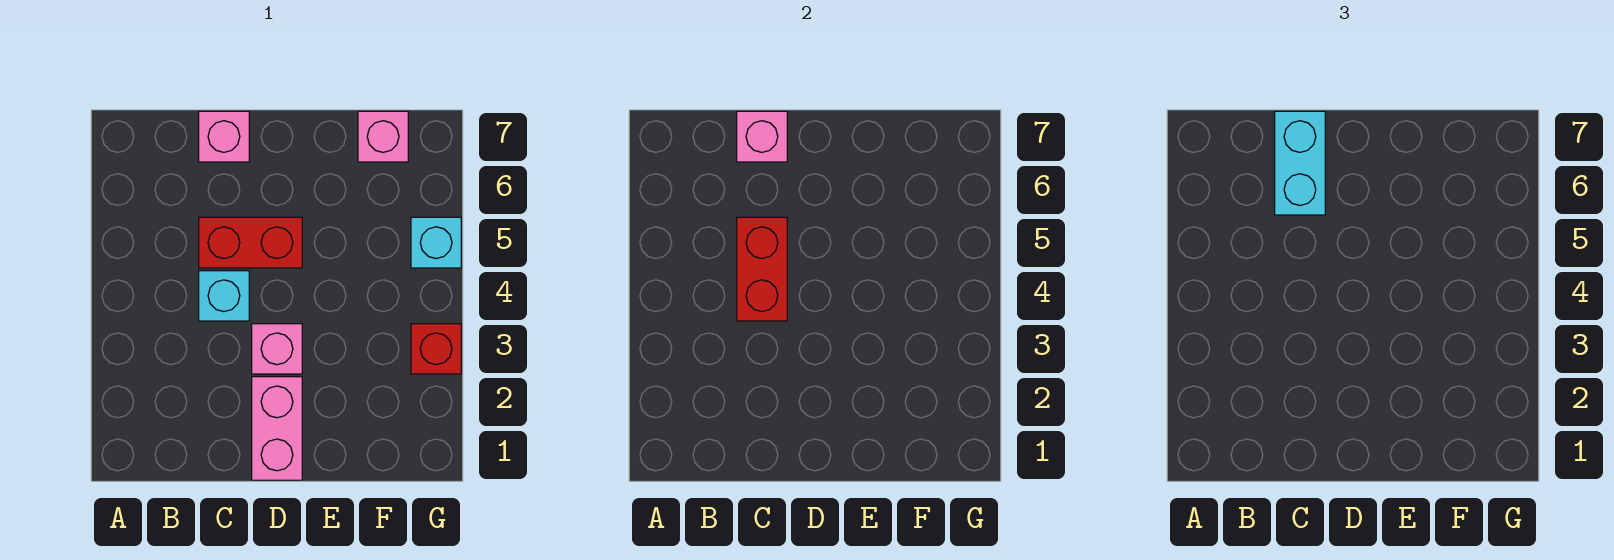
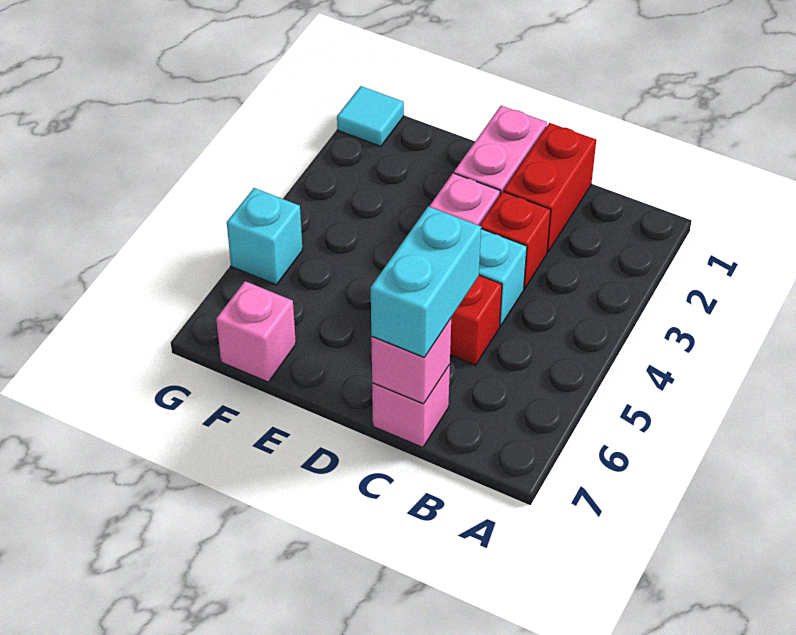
red brick C4:C5 level 2 -> red brick C1:C2 level 1
none -> cyan tile G1 level 1
red brick G3 level 1 -> red brick C3 level 1

